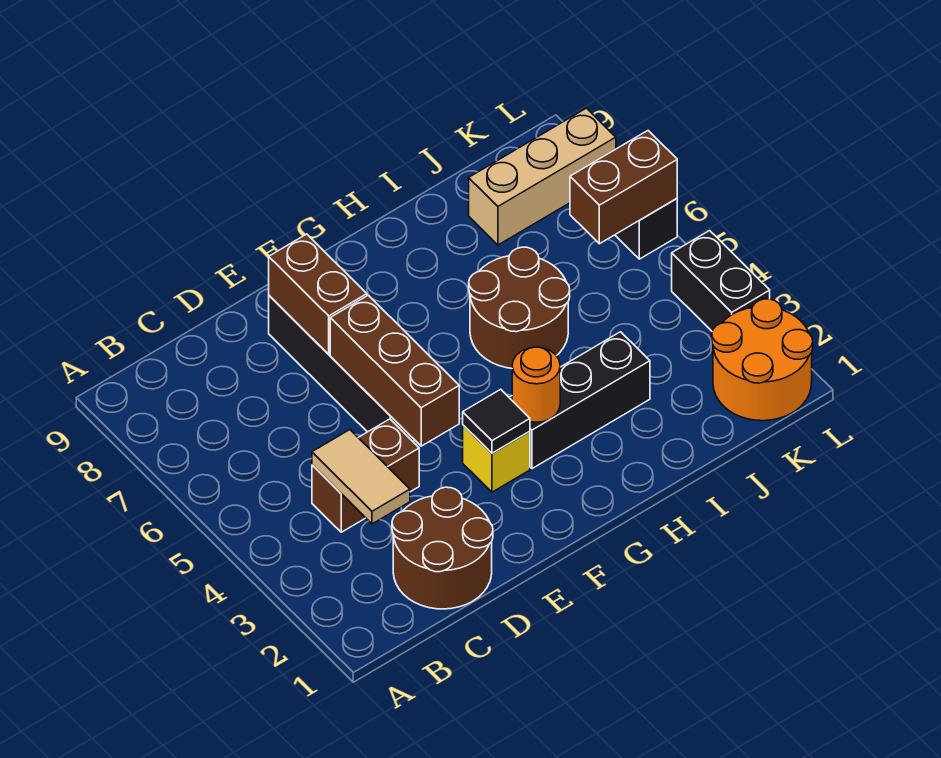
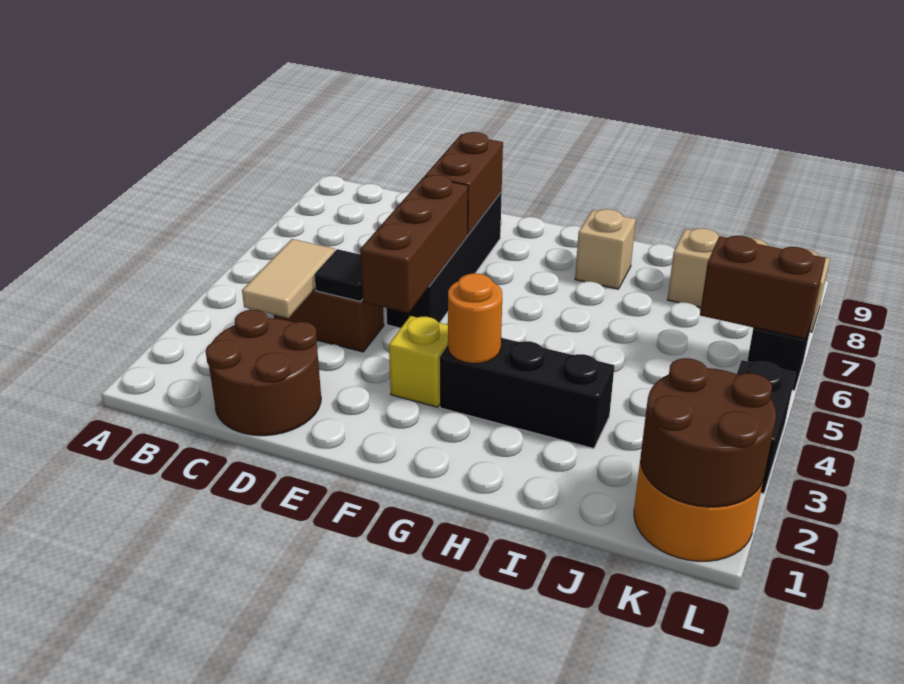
black tile F3 level 2 -> black tile D4 level 2
brown round brick H5:I6 level 1 -> brown round brick K1:L2 level 2
none -> tan brick H8 level 1

